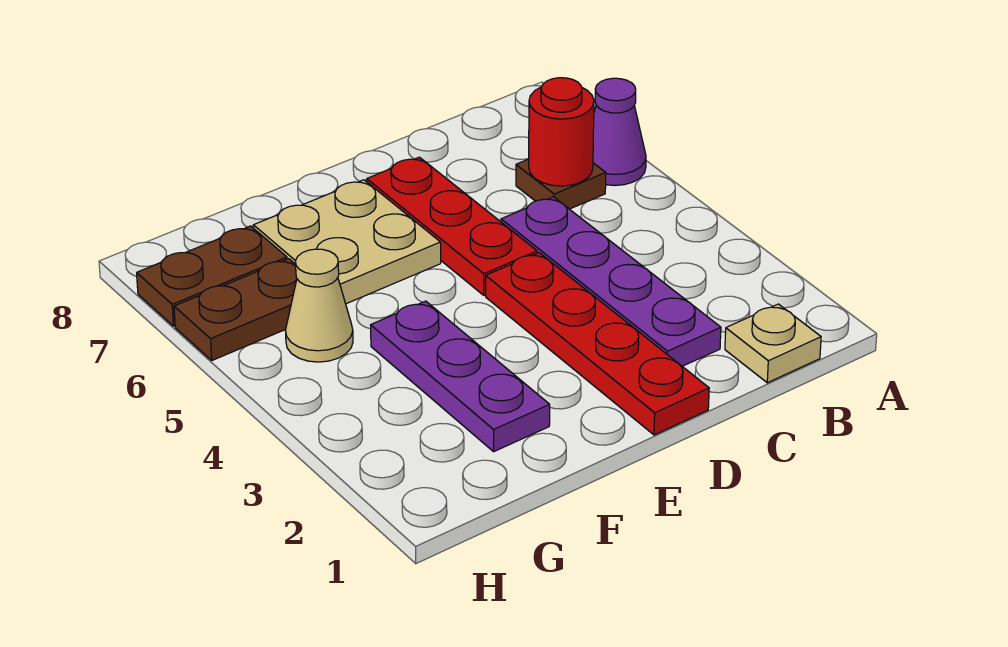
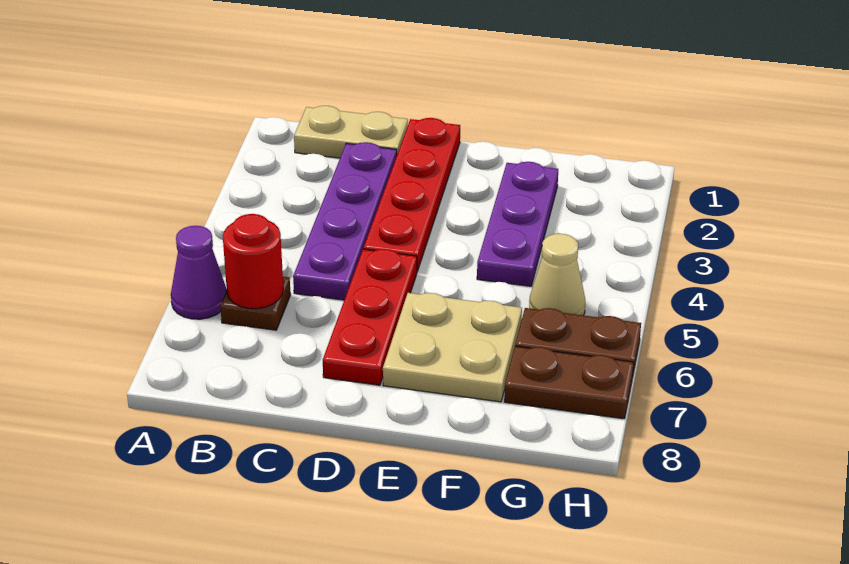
tan plate B1 level 1 -> tan plate B1:C1 level 1

